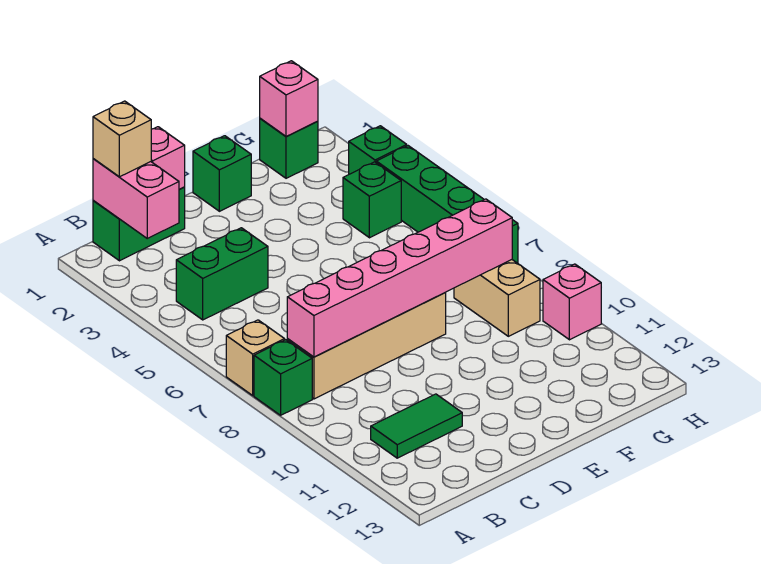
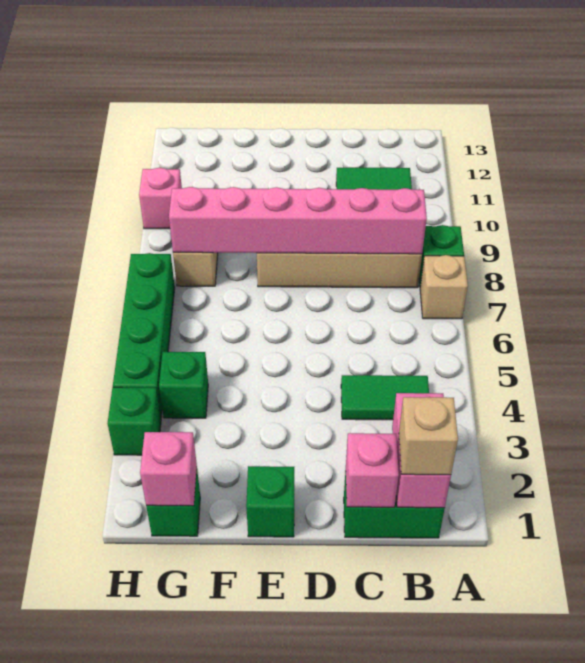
green brick B4:C4 level 1 -> green tile B4:C4 level 1

